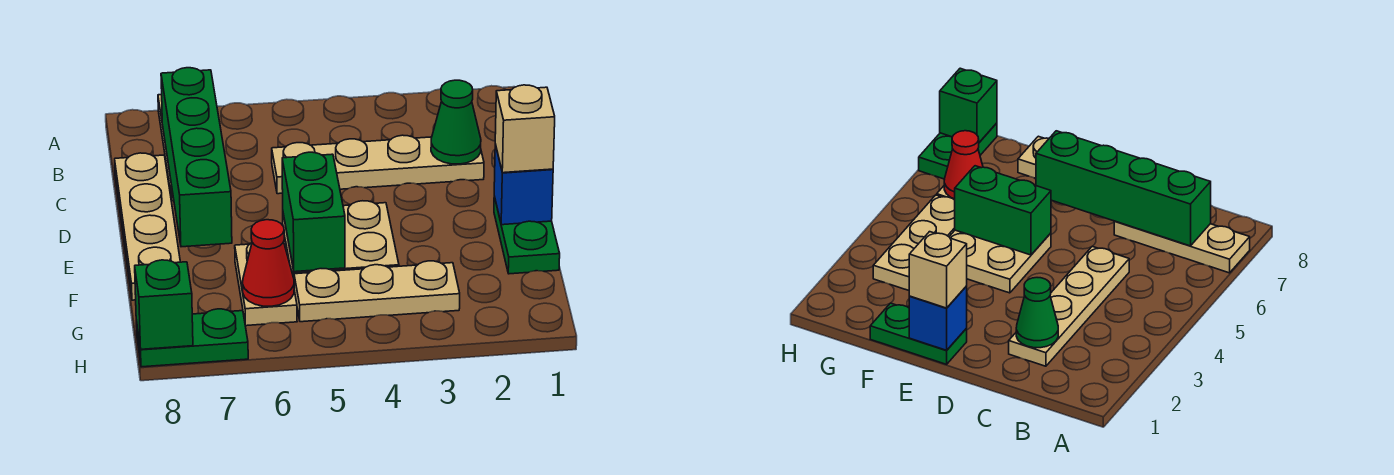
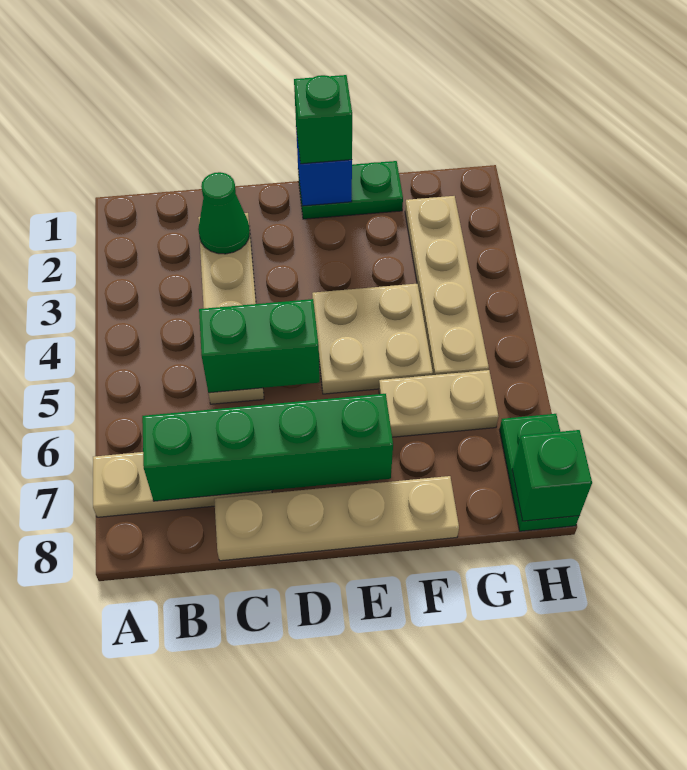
tan brick E1 level 3 -> green brick E1 level 3
green brick E5:F5 level 2 -> green brick C5:D5 level 2
tan plate G3:G5 level 1 -> tan plate G2:G5 level 1
red cone G6 level 2 -> none

